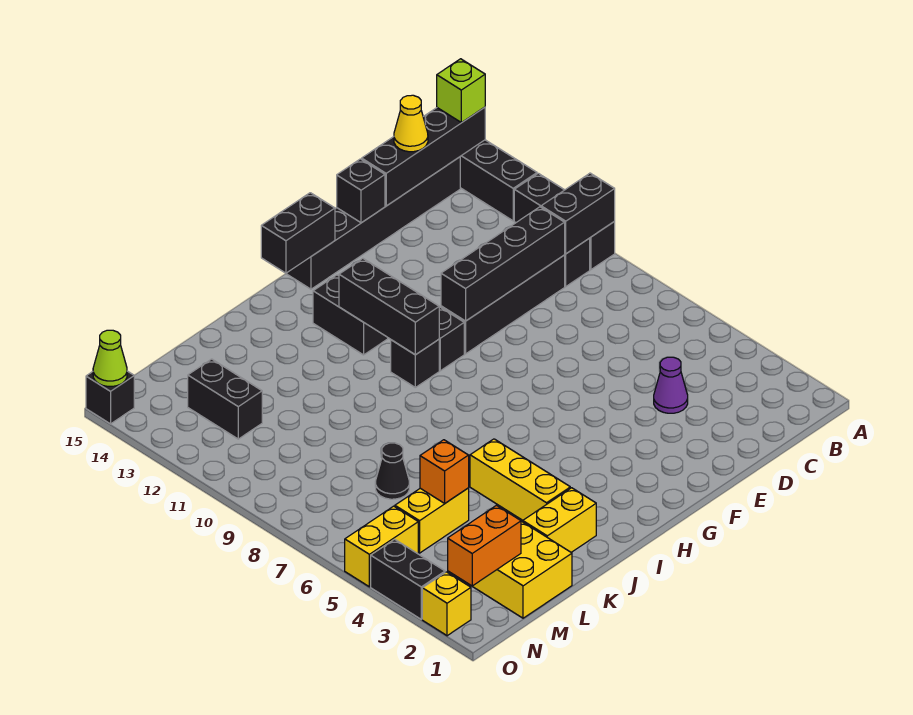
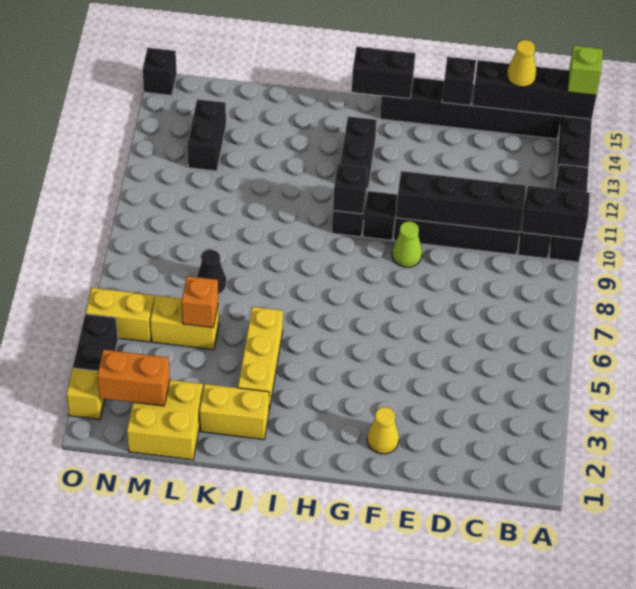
purple cone D4 level 1 -> none
none -> yellow cone F2 level 1
black brick H10:H12 level 2 -> black brick H10 level 2
lime cone O15 level 2 -> lime cone F9 level 1

